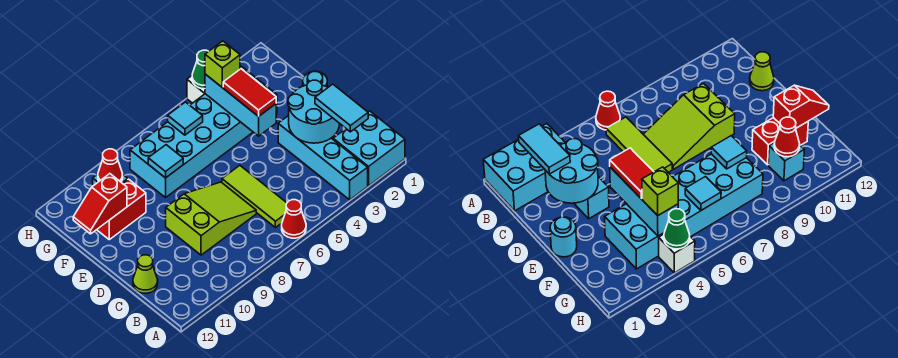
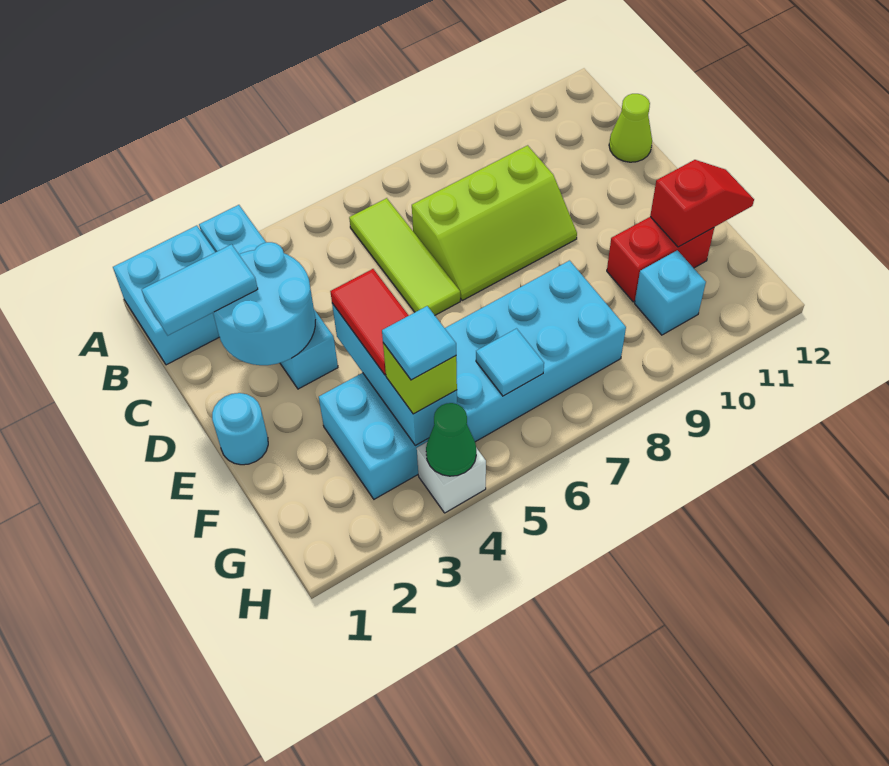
red cone A6 level 1 -> none
cyan tile B2:C2 level 3 -> cyan tile C1:C2 level 3
lime slope C7:D9 level 1 top 9 -> lime slope C7:D9 level 1 top C
cyan tile F8 level 2 -> cyan tile G4 level 4
red cone G10 level 2 -> none

